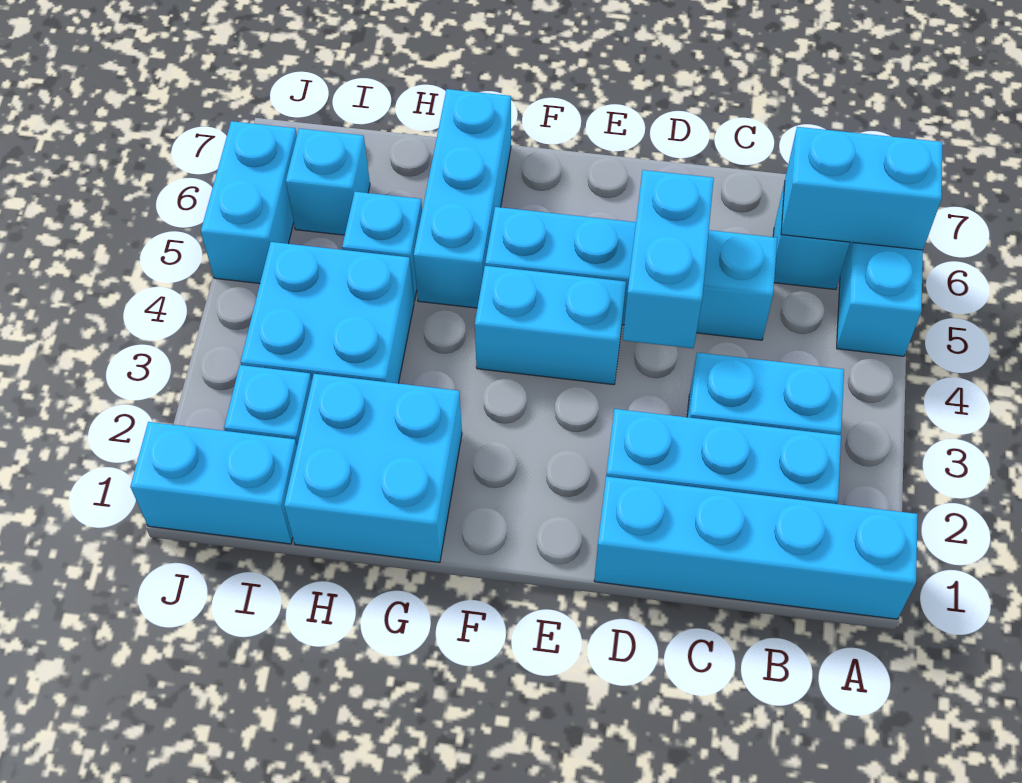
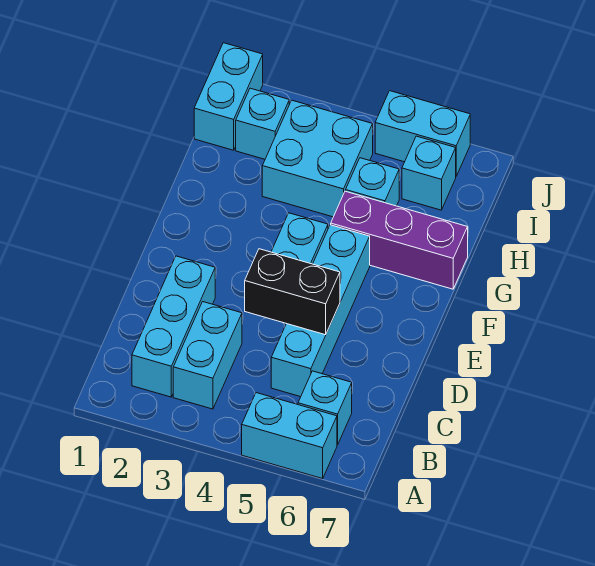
cyan brick A1:D1 level 1 -> none
cyan brick A6:B6 level 2 -> none
cyan brick D4:D5 level 2 -> black brick D4:D5 level 2
cyan brick G1:H2 level 1 -> none
cyan brick G5:G7 level 1 -> purple brick G5:G7 level 1

